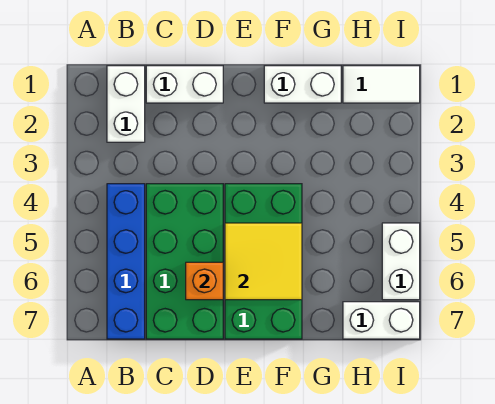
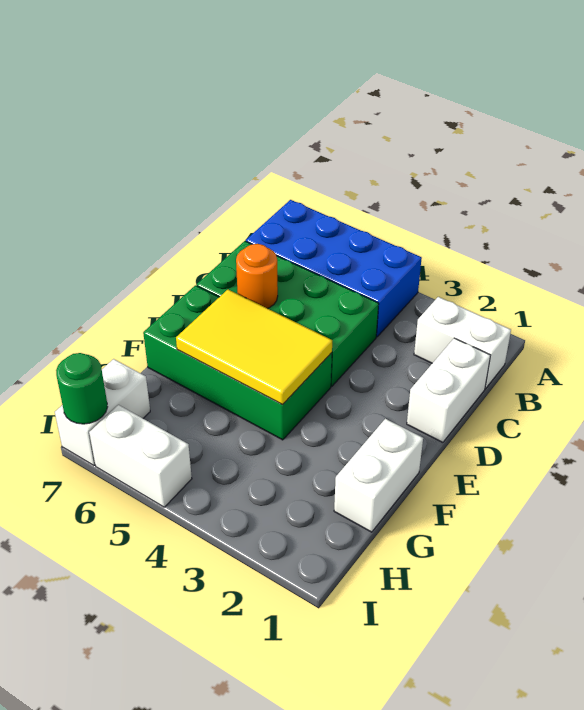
blue brick B4:B7 level 1 -> blue brick A4:B7 level 1
orange brick D6 level 2 -> orange round brick D6 level 2
yellow tile E5:F6 level 2 -> yellow tile E4:F6 level 2
white tile H1:I1 level 1 -> none
none -> green round brick I7 level 2

